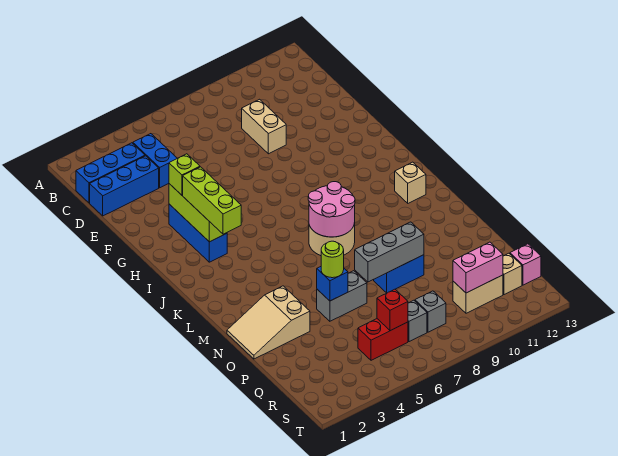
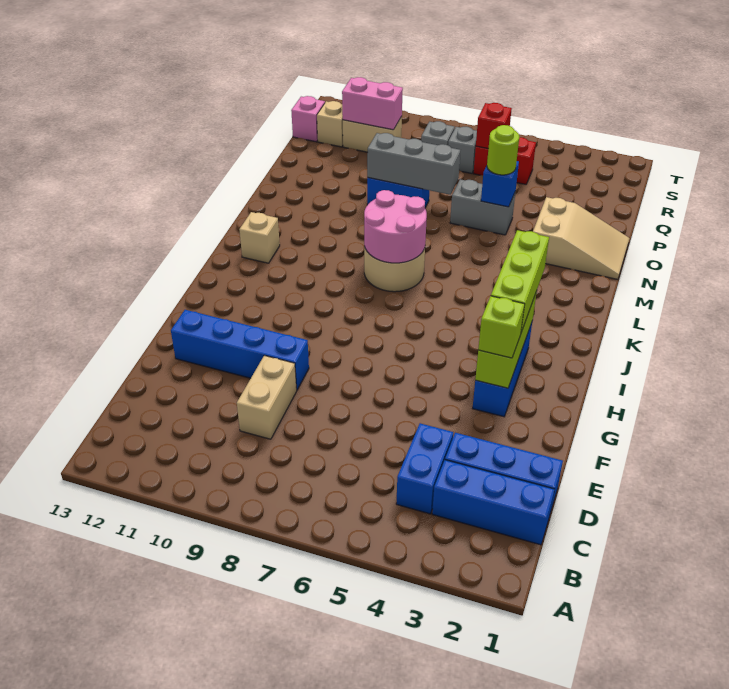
none -> blue brick F9:F12 level 1

